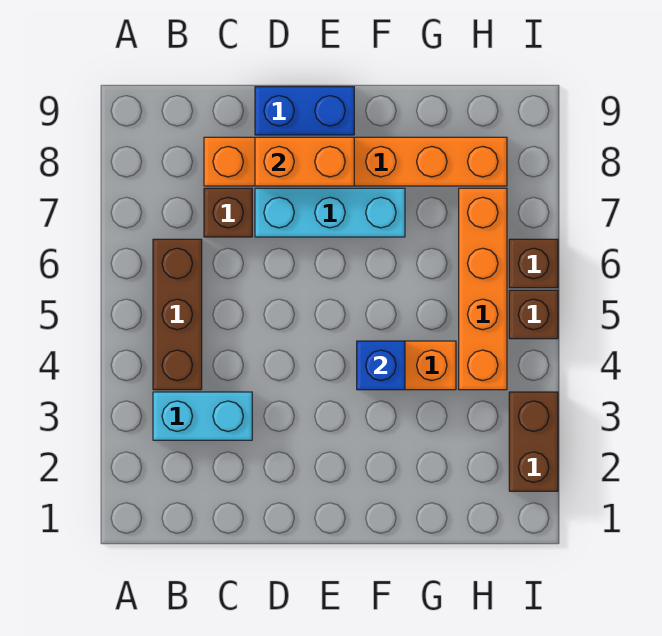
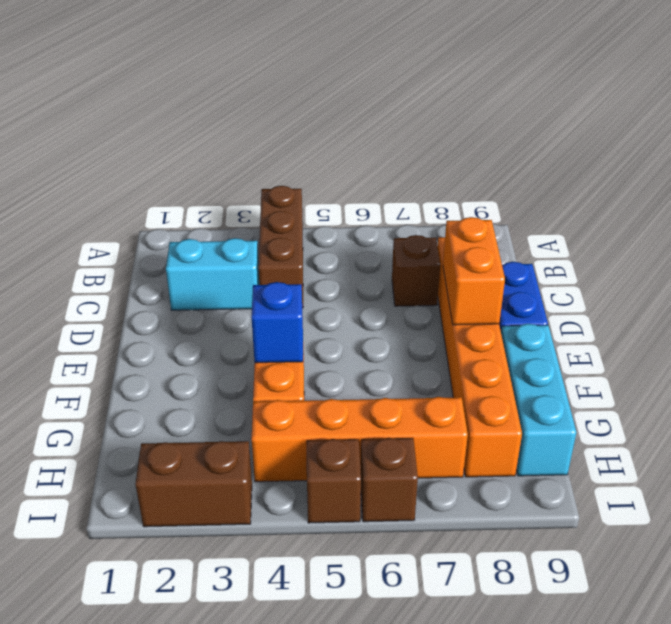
cyan brick B3:C3 level 1 -> cyan brick C2:C3 level 1
brown brick B4:B6 level 1 -> brown brick A4:C4 level 1
cyan brick D7:F7 level 1 -> cyan brick F9:H9 level 1

